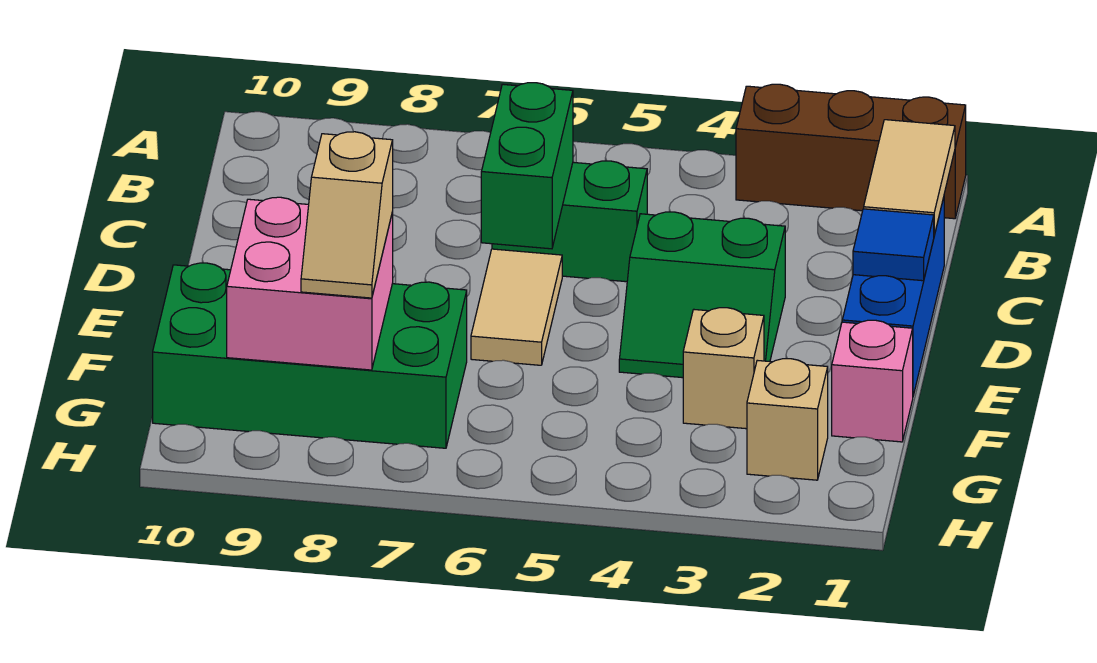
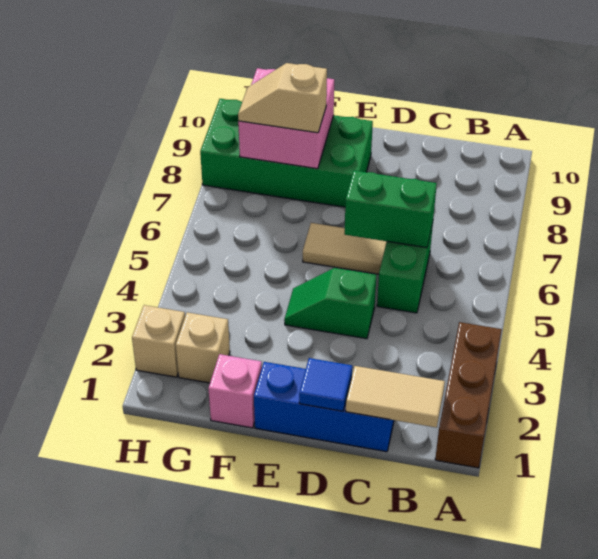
green slope D3:E4 level 1 top D -> green slope D4:E4 level 1 top D
tan brick F3 level 1 -> tan brick H2 level 1
green brick F7:G10 level 1 -> green brick E8:H9 level 1

